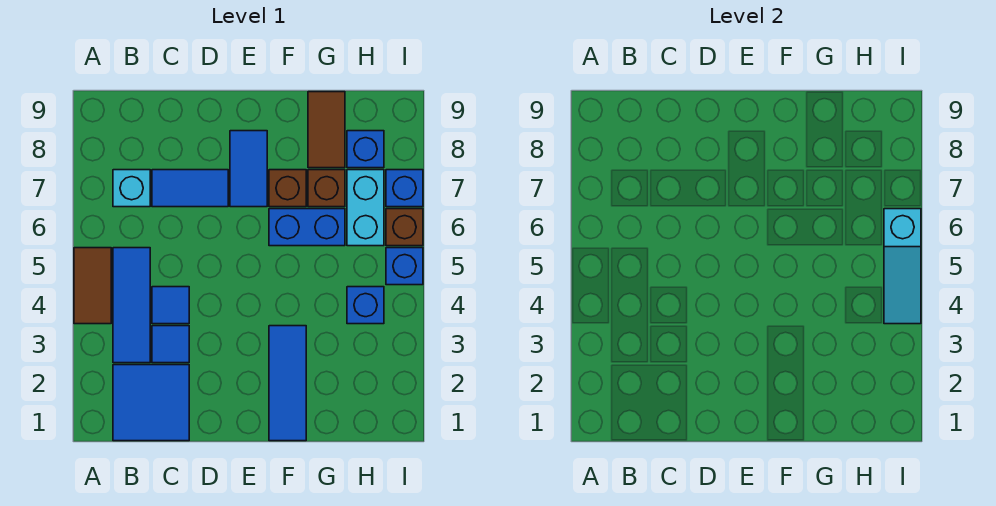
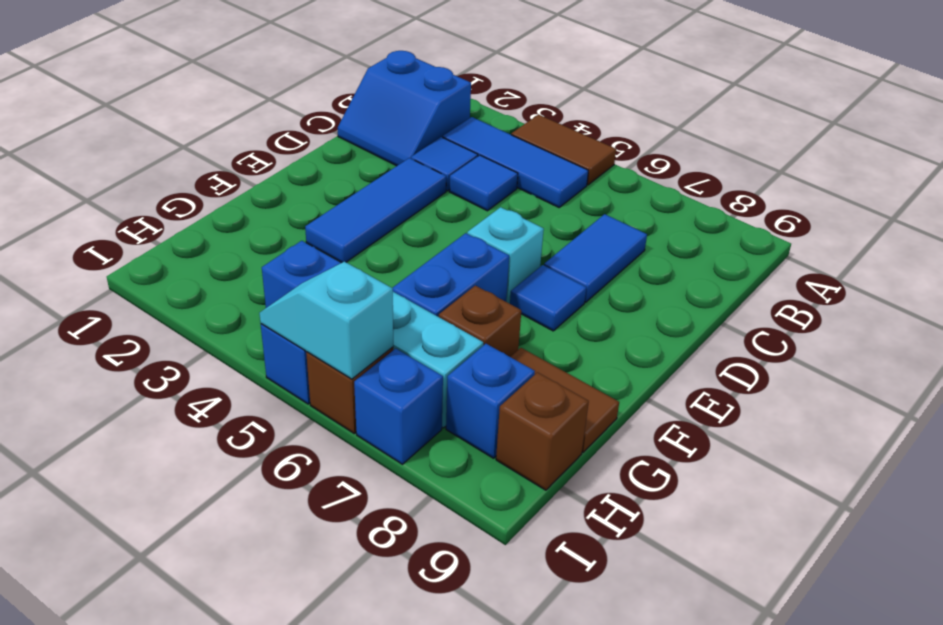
blue tile B1:C2 level 1 -> blue slope B1:C2 level 1 top B
cyan brick B7 level 1 -> cyan brick E6 level 1
blue tile E7:E8 level 1 -> blue tile E7 level 1
blue tile F1:F3 level 1 -> blue tile D3:F3 level 1
brown brick F7 level 1 -> brown brick H9 level 1
cyan slope I4:I6 level 2 top 6 -> cyan slope I5:I6 level 2 top 6

